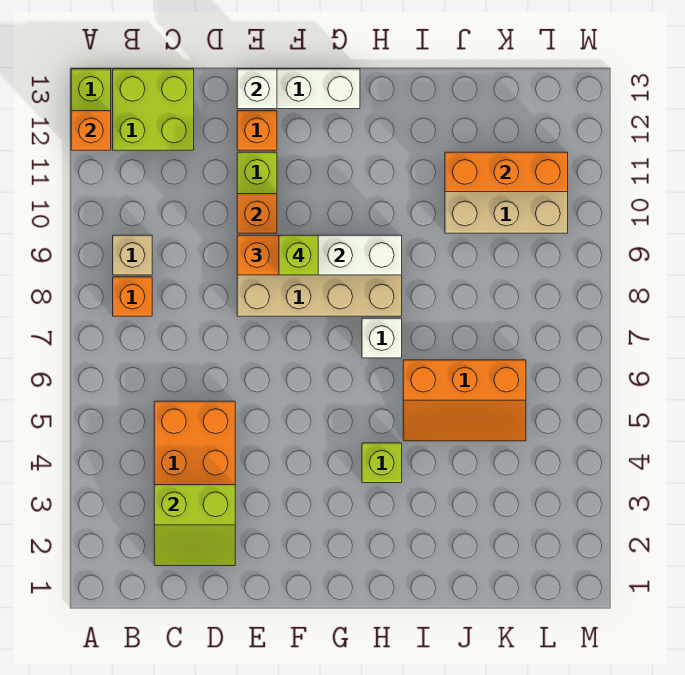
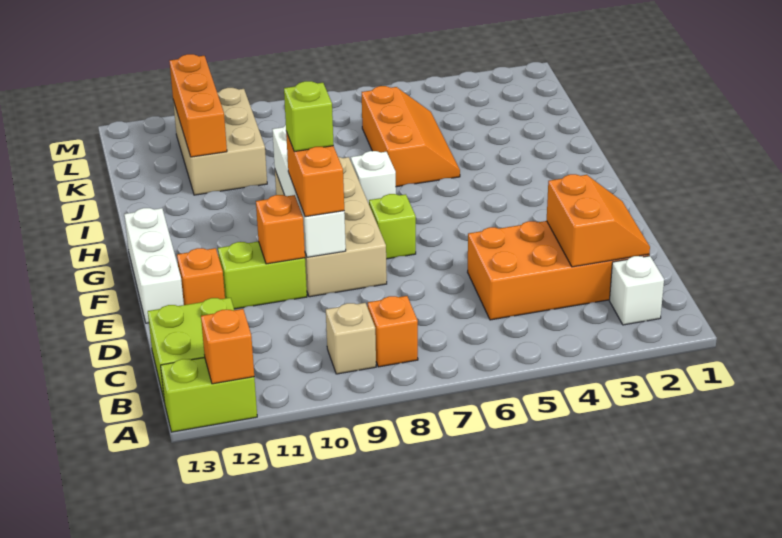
lime slope C2:D3 level 2 top 3 -> orange slope C2:D3 level 2 top 3
white brick E13 level 2 -> white brick B2 level 1
lime brick H4 level 1 -> lime brick F7 level 1

